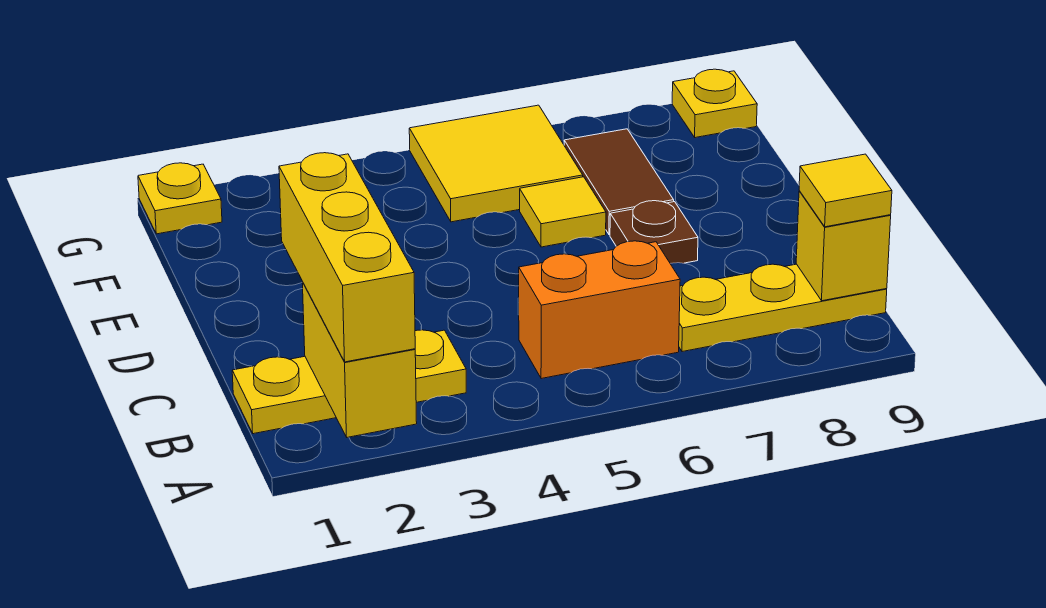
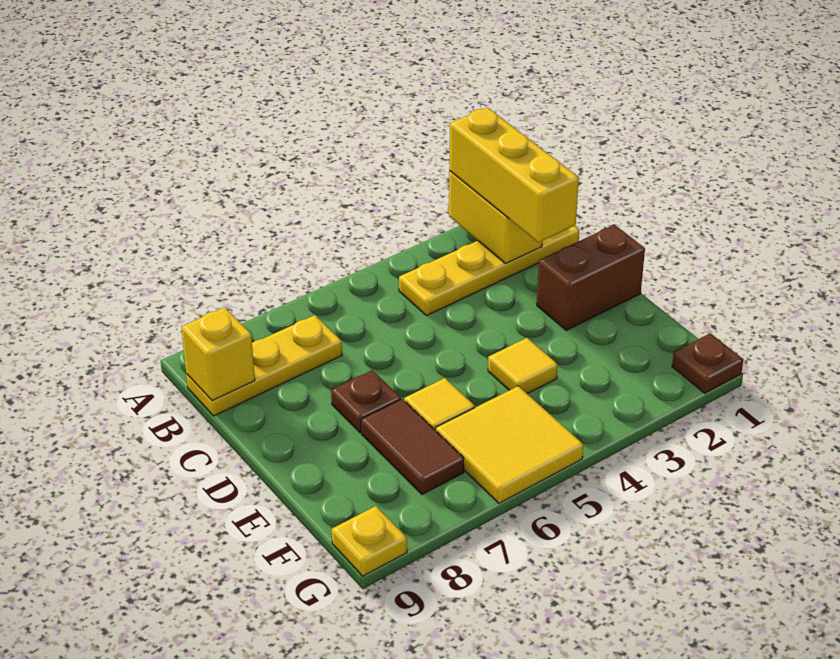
yellow plate B1:B3 level 1 -> yellow plate B1:B4 level 1
orange brick B5:B6 level 1 -> none
yellow tile B9 level 3 -> yellow tile E4 level 1
none -> brown brick D1:D2 level 1
yellow plate G1 level 1 -> brown plate G1 level 1

